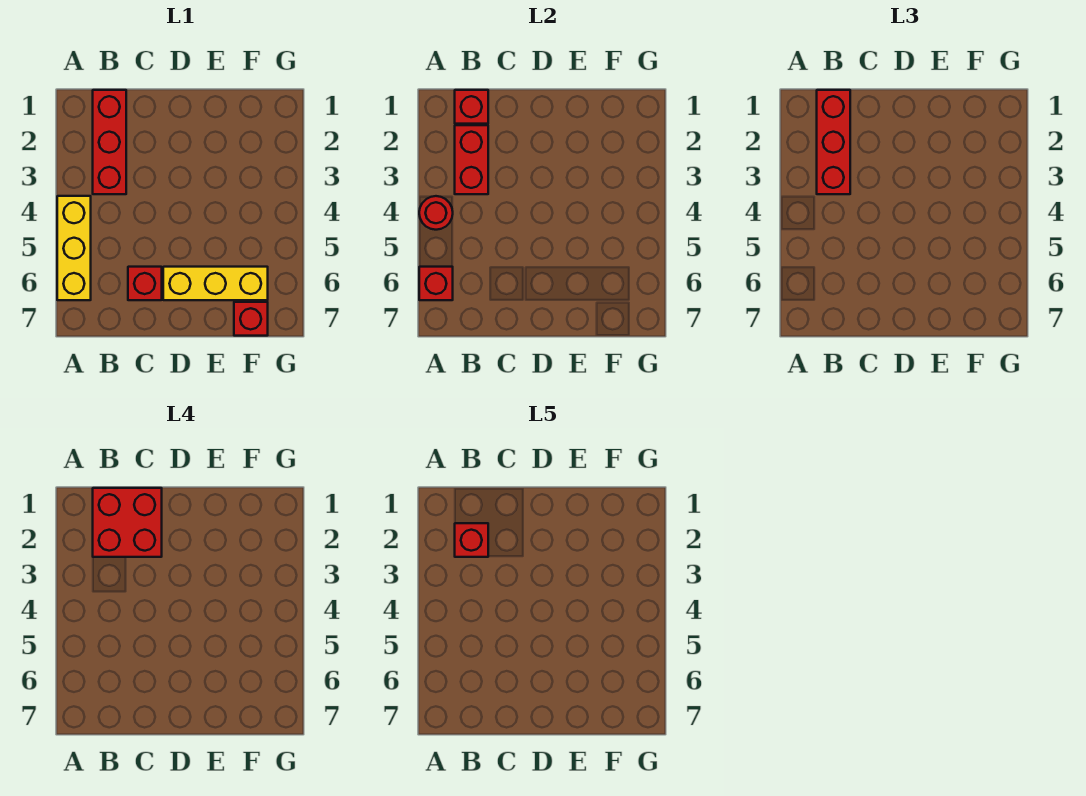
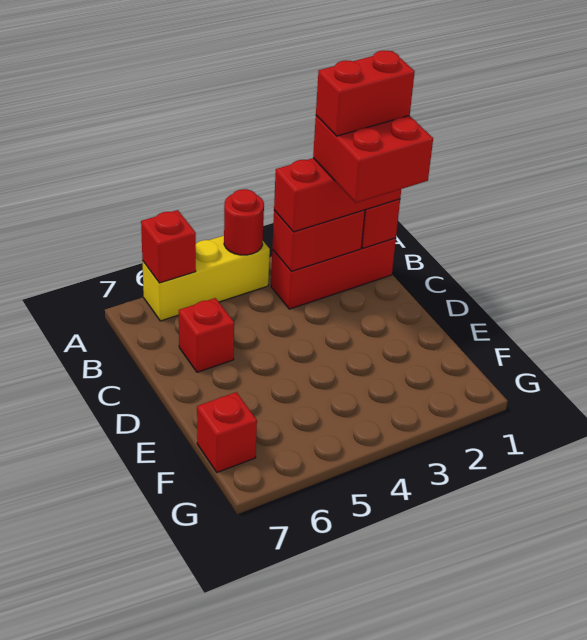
red brick B2 level 5 -> red brick B1:B2 level 5
yellow brick D6:F6 level 1 -> none

